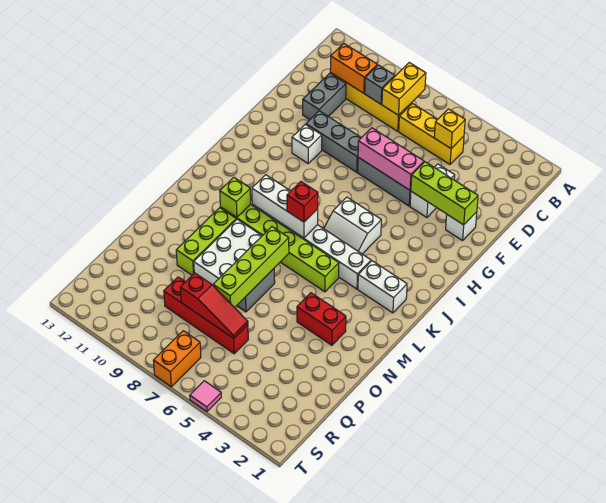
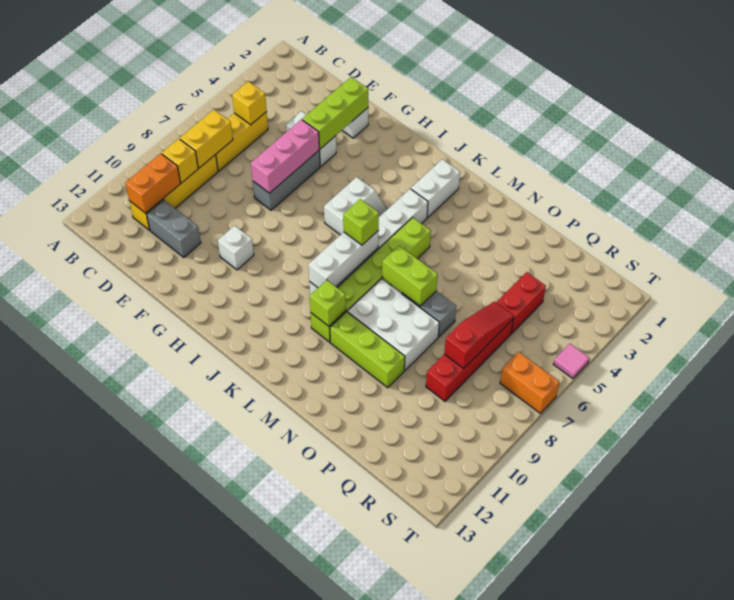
yellow brick B8:C8 level 2 -> yellow brick C7:C8 level 2
grey brick C9 level 2 -> yellow brick C9 level 2
grey brick F8:F10 level 1 -> none
red brick K7 level 3 -> lime brick K7 level 3
lime brick M7:P7 level 2 -> lime brick M7:N7 level 2
red brick N3:N4 level 1 -> red brick Q4:Q5 level 1

